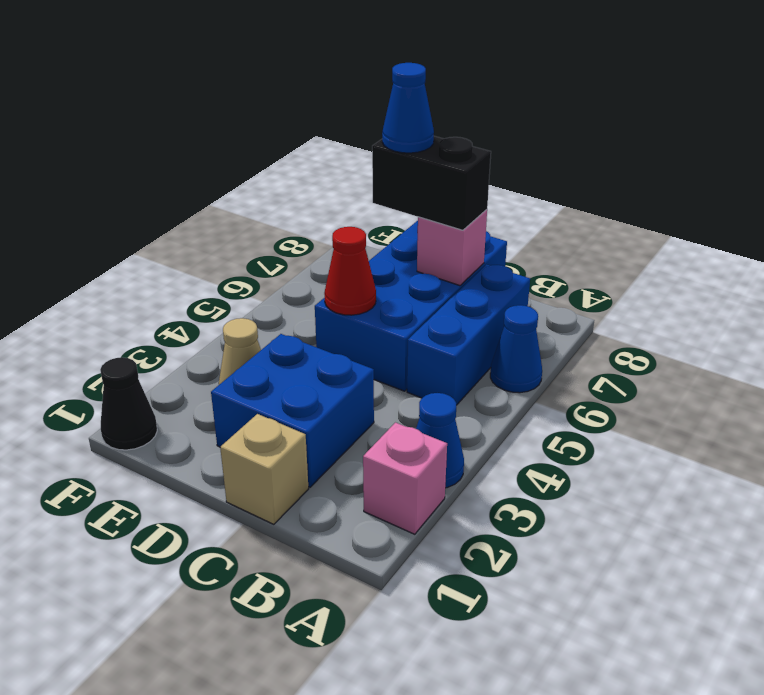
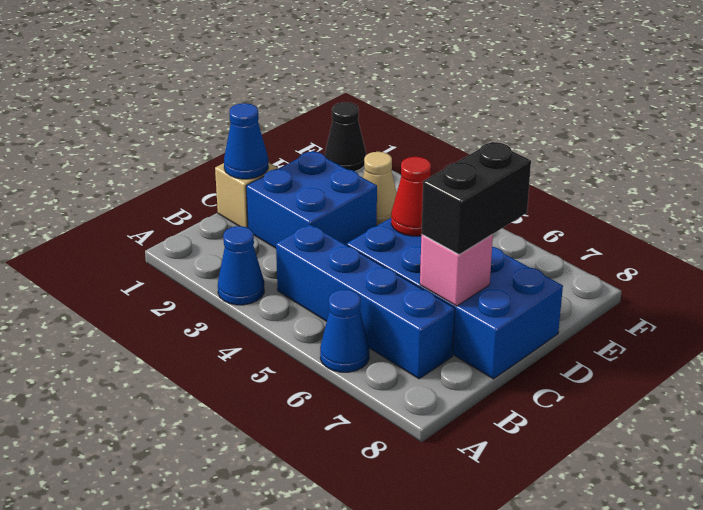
pink brick A2 level 1 -> none
blue brick B5:B7 level 1 -> blue brick B4:B7 level 1
blue cone D7 level 4 -> blue cone C1 level 2

